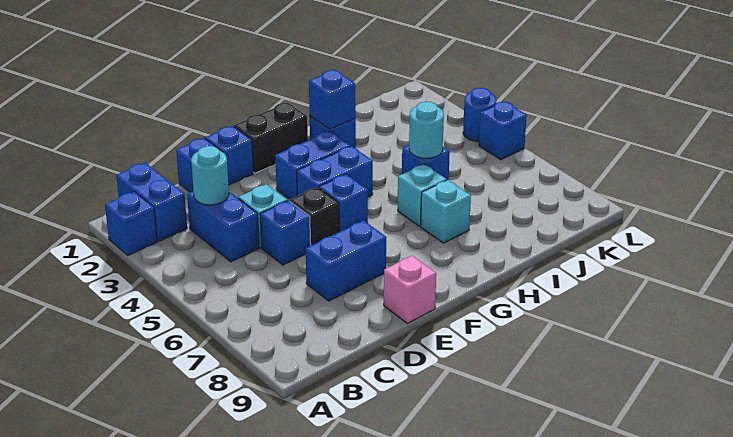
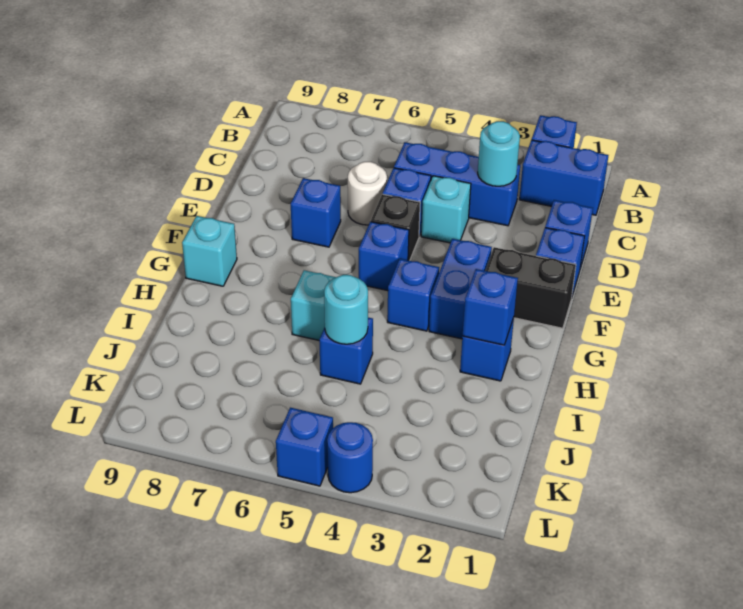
blue brick C3:C4 level 1 -> blue brick C3:C5 level 1
none -> white round brick D6 level 1
blue brick D7:E7 level 1 -> blue brick E7 level 1
pink brick E9 level 1 -> none
black brick F1:G1 level 1 -> black brick F1:F2 level 1
blue brick F4:G4 level 1 -> blue brick G4 level 1
cyan brick H7 level 1 -> cyan brick G9 level 1

